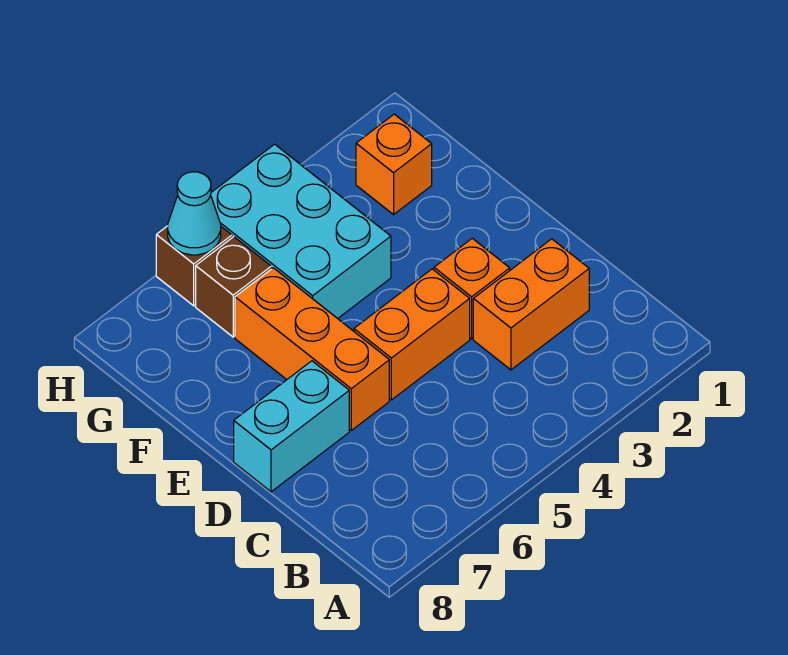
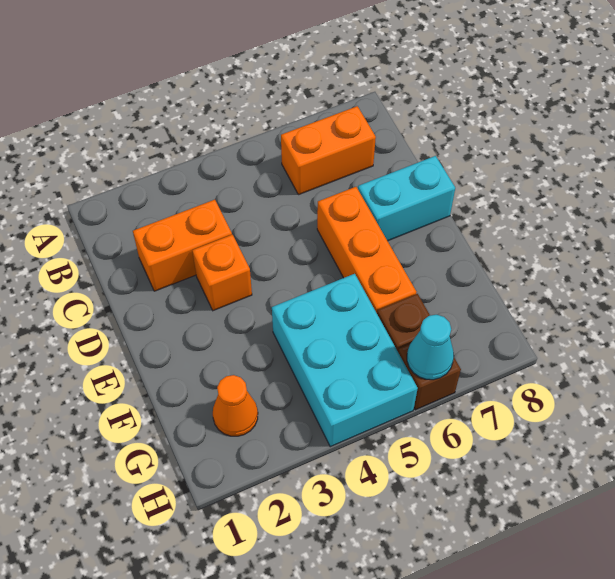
orange brick D4:D5 level 1 -> orange brick B6:B7 level 1
orange brick G2 level 1 -> orange cone G2 level 1

